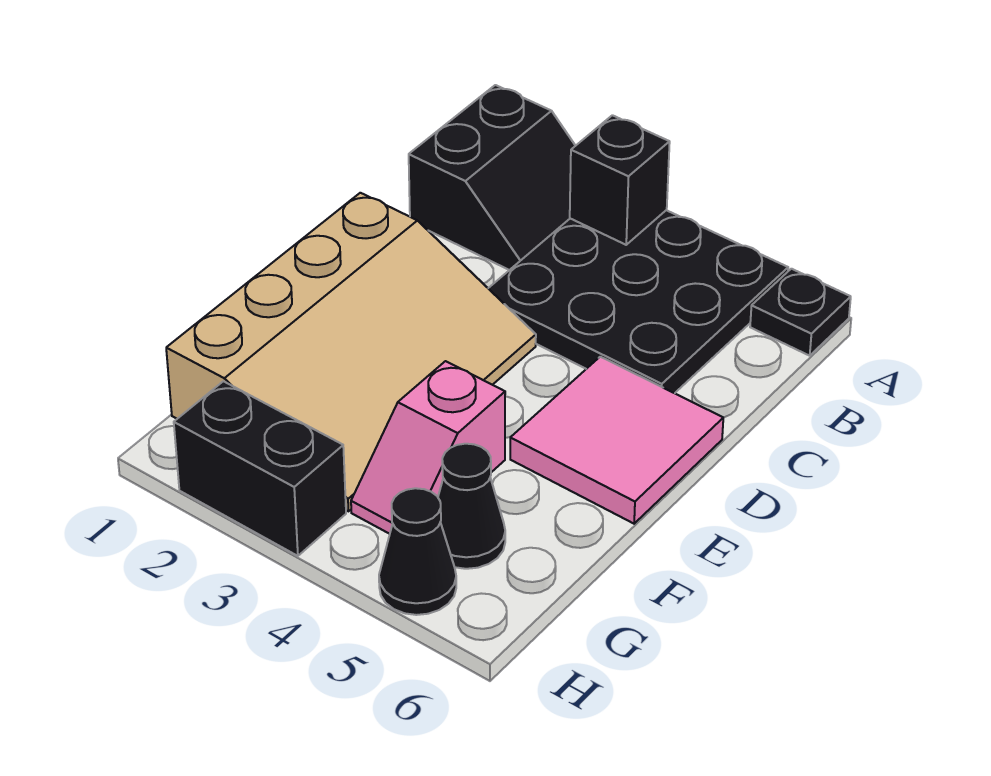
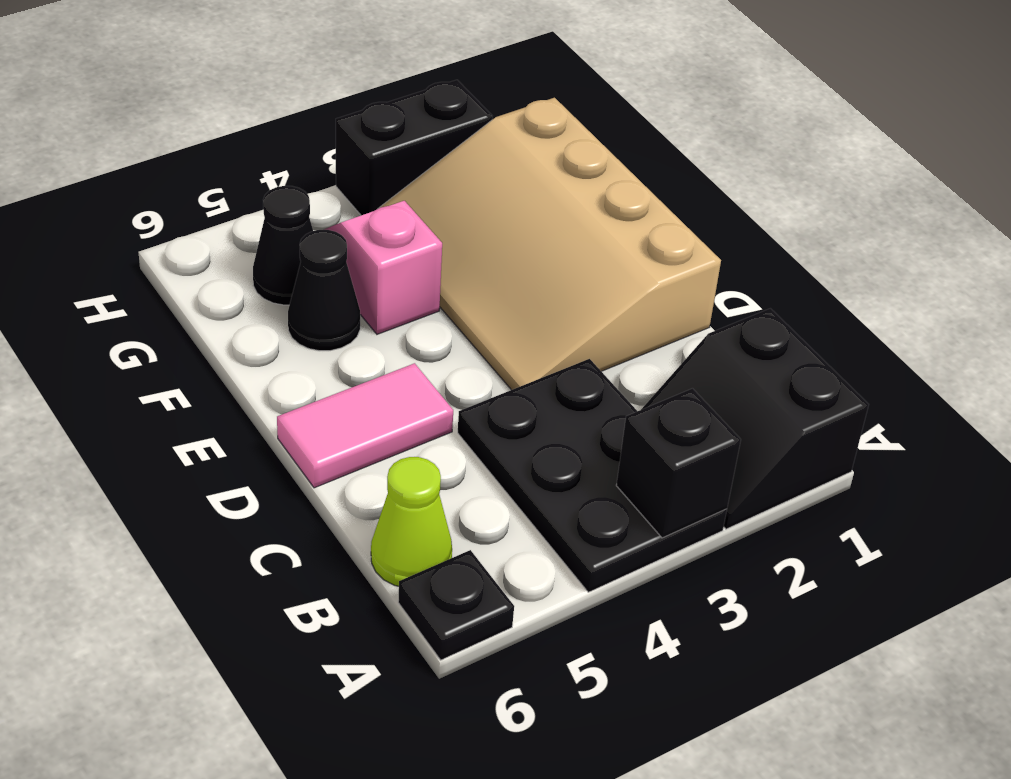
black plate A3:C5 level 1 -> black plate A3:C4 level 1
none -> lime cone B6 level 1
pink tile D5:E6 level 1 -> pink tile D5:D6 level 1
black cone H5 level 1 -> black cone F5 level 1

